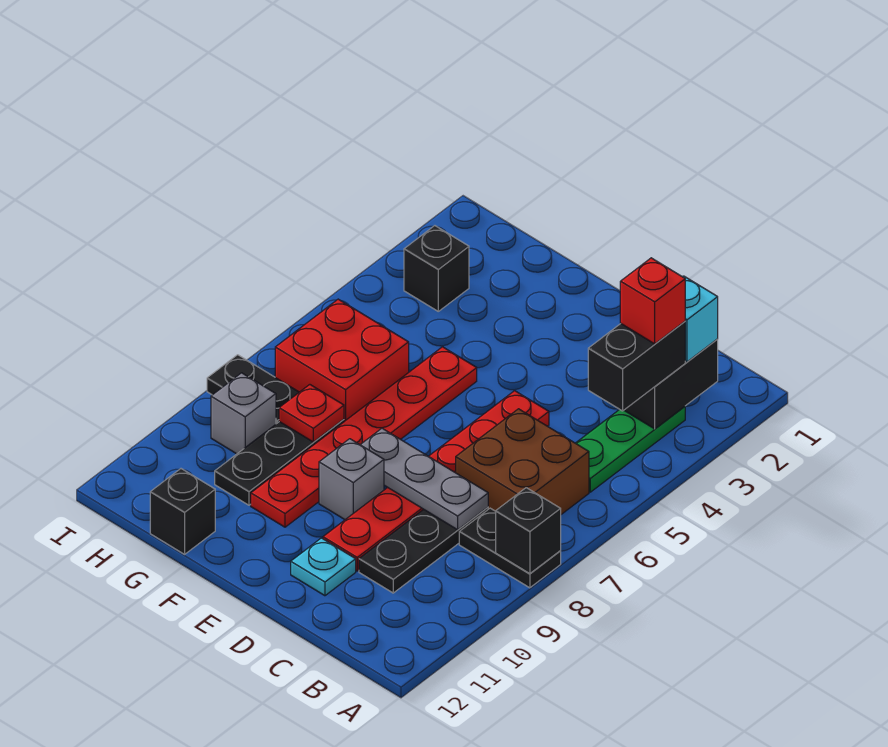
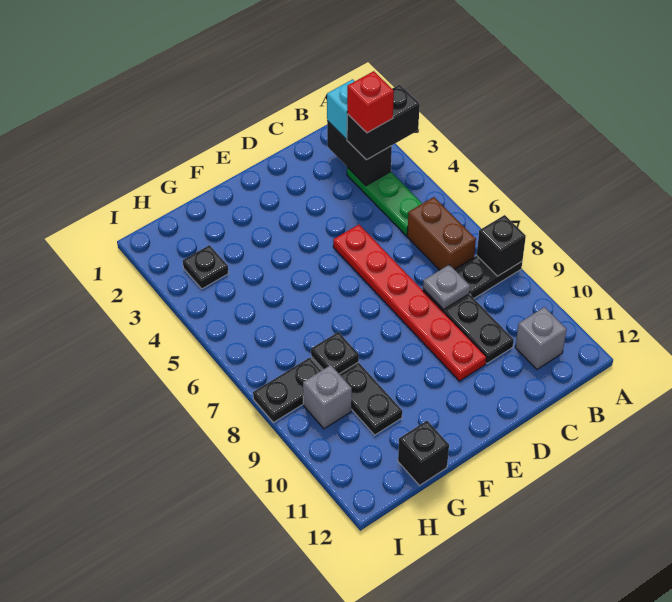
black brick B3:B4 level 3 -> black brick A3:B3 level 3
brown brick B6:C7 level 1 -> brown brick B6:B7 level 1
grey plate C8:E8 level 2 -> grey plate C8 level 2
cyan plate D11 level 1 -> none
grey brick E9 level 1 -> grey brick B11 level 1
red plate F5:F10 level 1 -> none
red brick G6:H7 level 1 -> none
red plate G8 level 2 -> black plate G8 level 2
black brick H3 level 1 -> black plate H3 level 1

